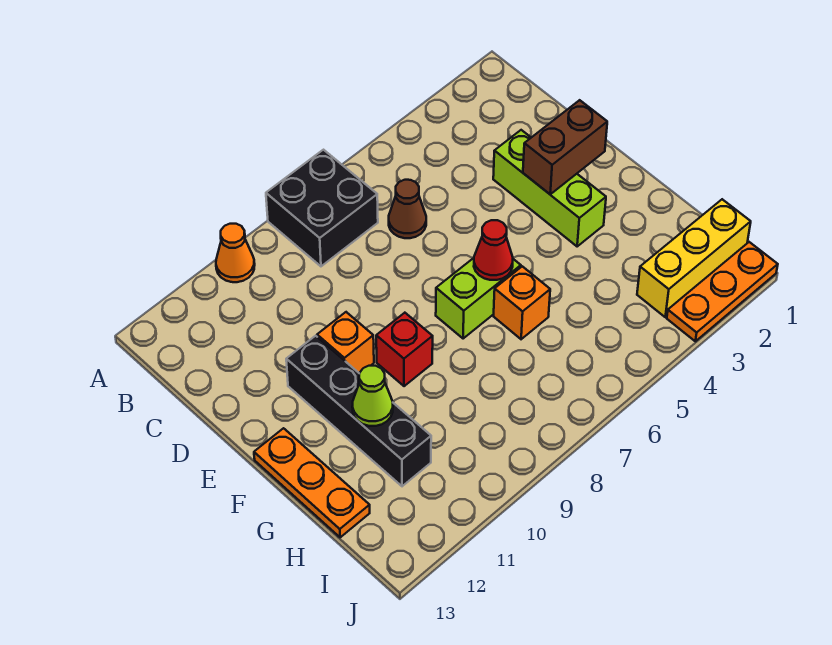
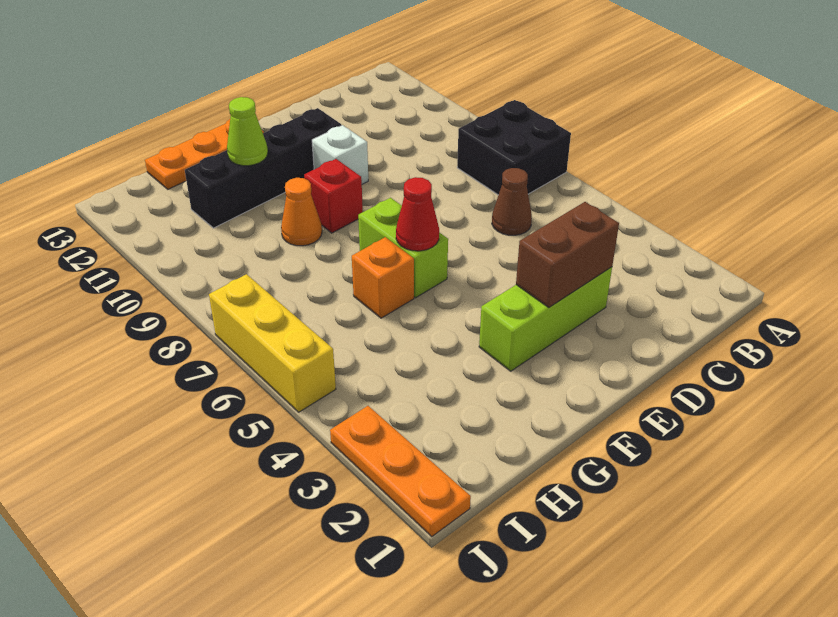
orange cone A10 level 1 -> orange cone G9 level 1
brown brick E2:E3 level 2 -> brown brick D3:E3 level 2
orange brick E10 level 1 -> white brick E10 level 1
yellow brick I1:I3 level 1 -> yellow brick J5:J7 level 1

